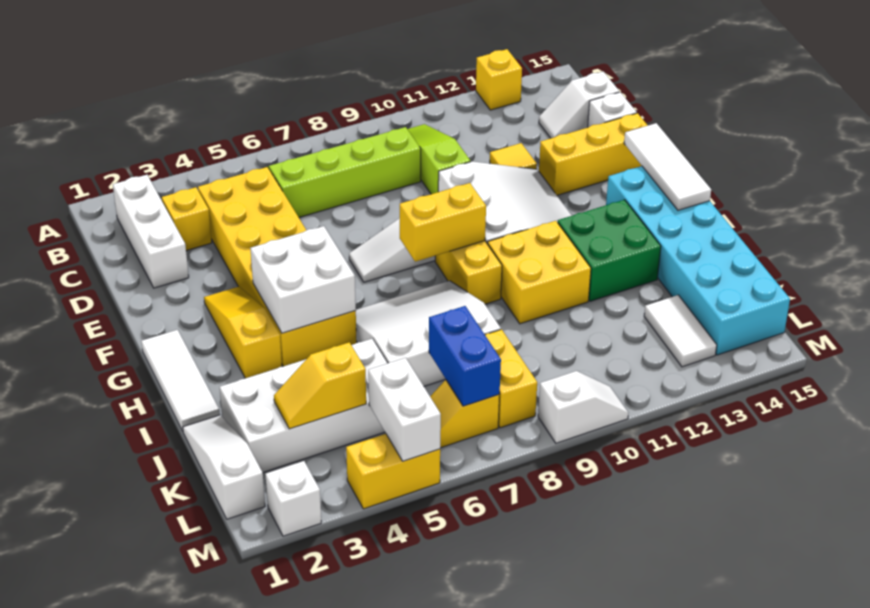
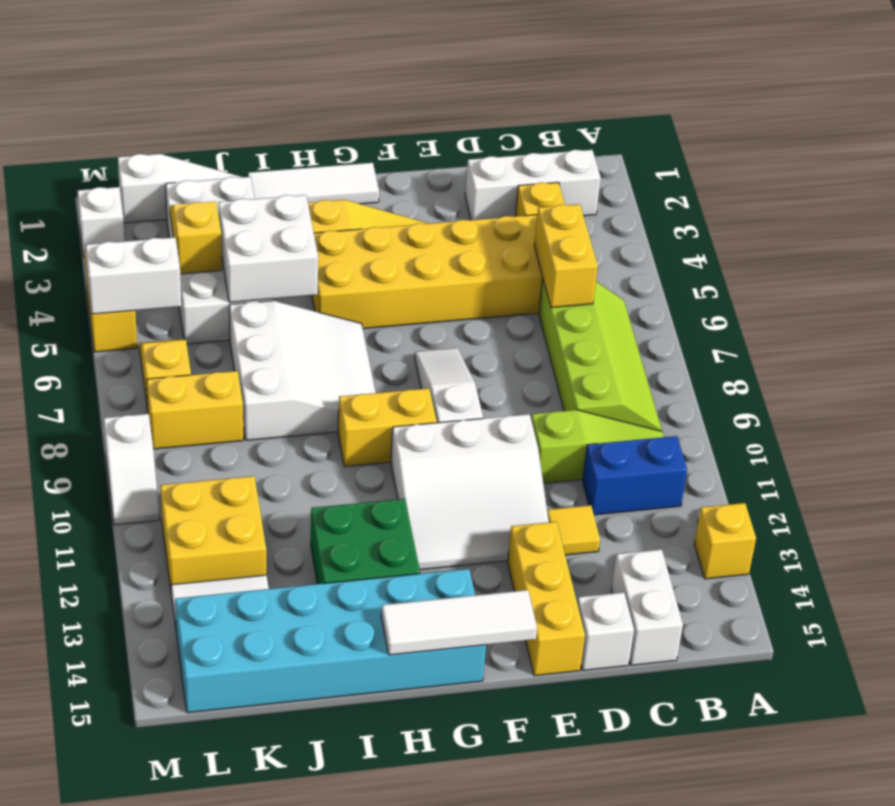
white slope C14:C15 level 1 top 15 -> white brick C14:C15 level 1
white brick G4:H5 level 2 -> white brick I4:J5 level 2
yellow brick G8:G9 level 2 -> yellow brick C5:C6 level 2
yellow brick H10:I11 level 1 -> yellow brick K11:L12 level 1
blue brick K7:L7 level 2 -> blue brick B11:C11 level 1

